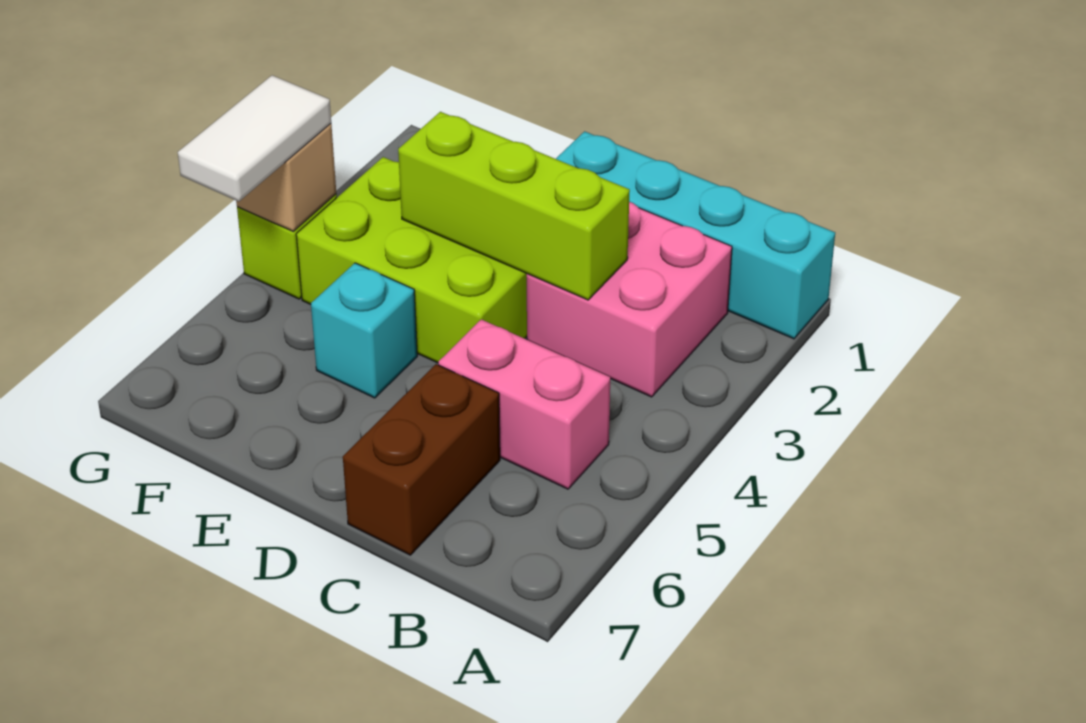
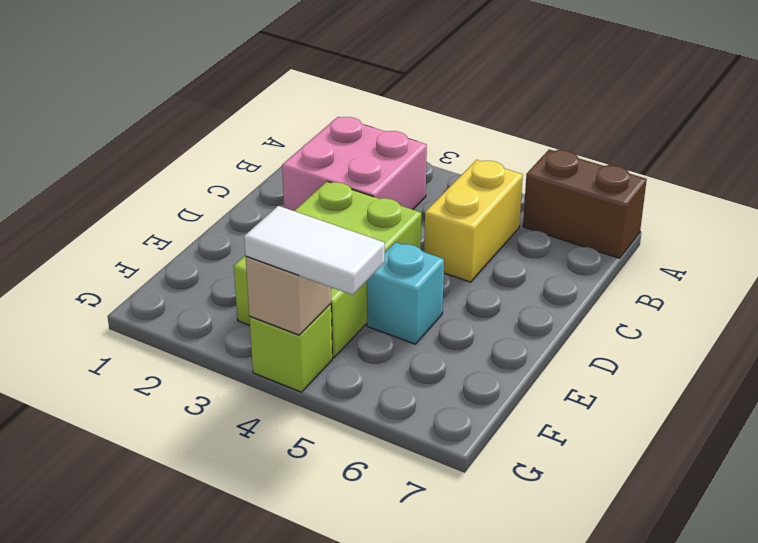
cyan brick A1:D1 level 1 -> none
pink brick B5:C5 level 1 -> yellow brick B5:C5 level 1
lime brick C3:E3 level 2 -> none
brown brick C6:C7 level 1 -> brown brick A6:A7 level 1

